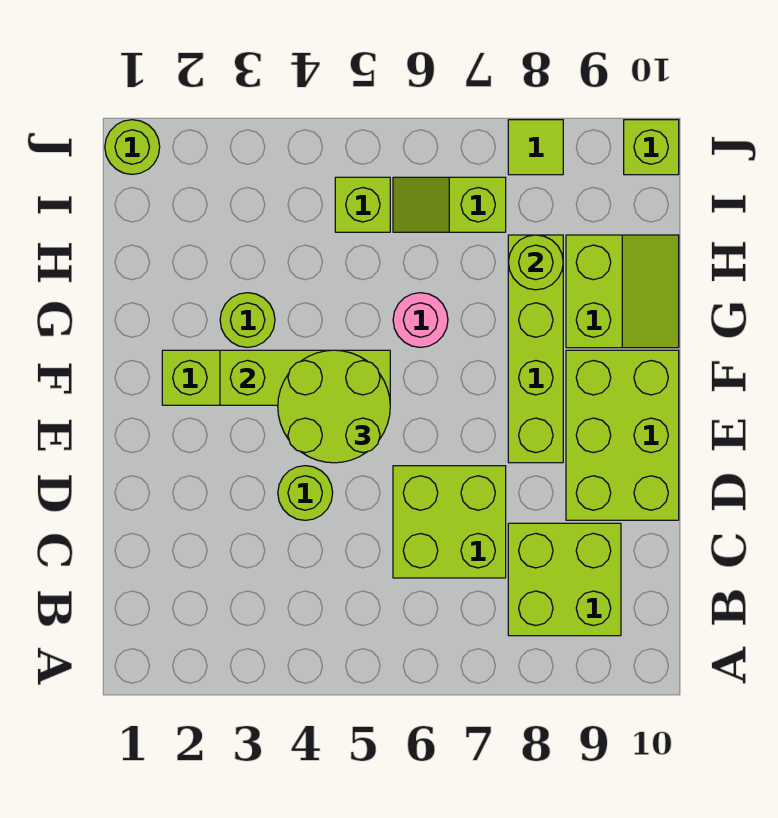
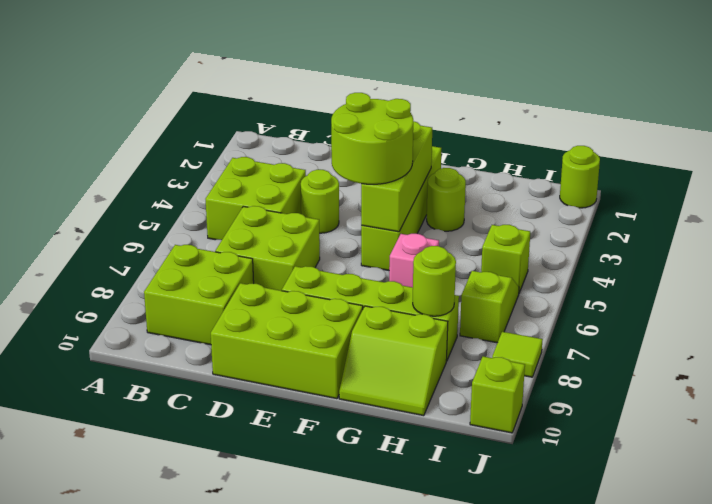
none -> lime brick B4:C5 level 1
pink round brick G6 level 1 -> pink brick G6 level 1

